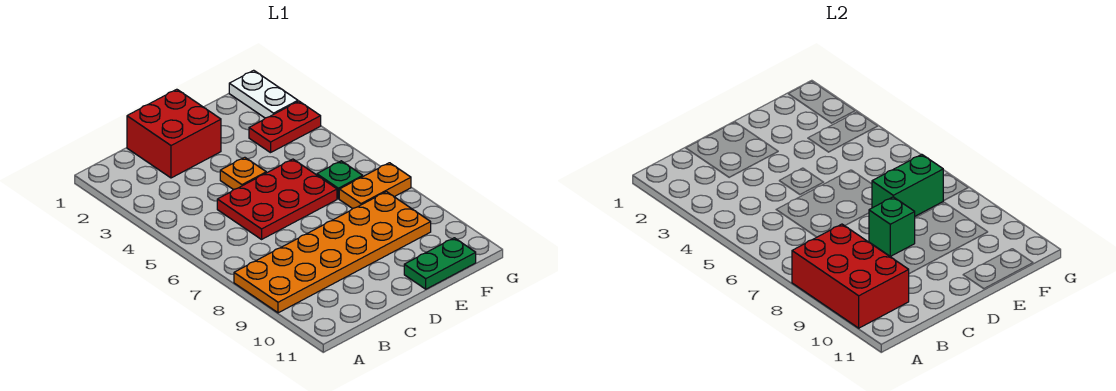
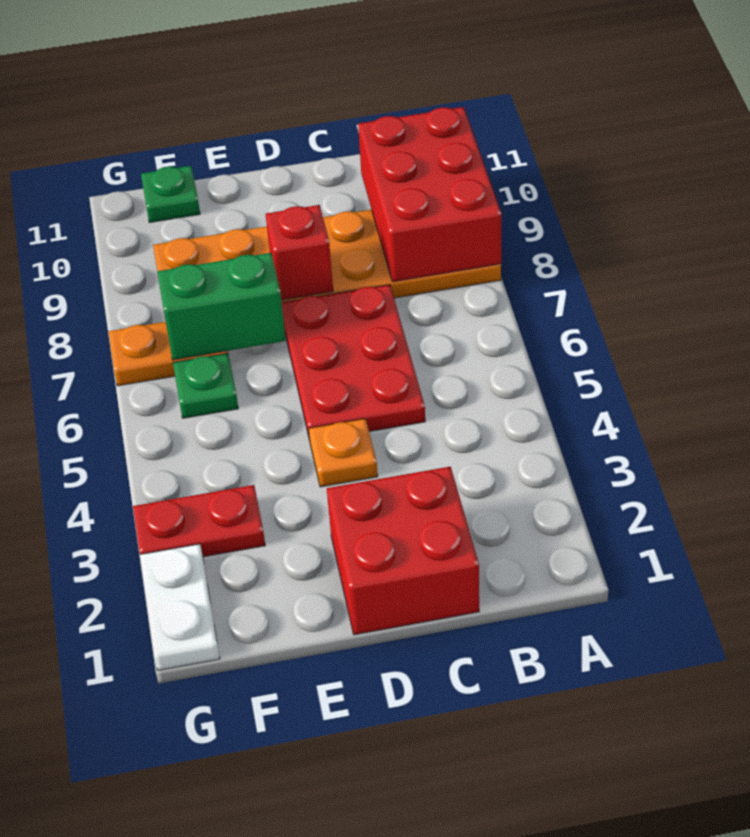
red plate C5:E6 level 1 -> red plate C5:D7 level 1
green brick D8 level 2 -> red brick D8 level 2
green plate E11:F11 level 1 -> green plate F11 level 1

